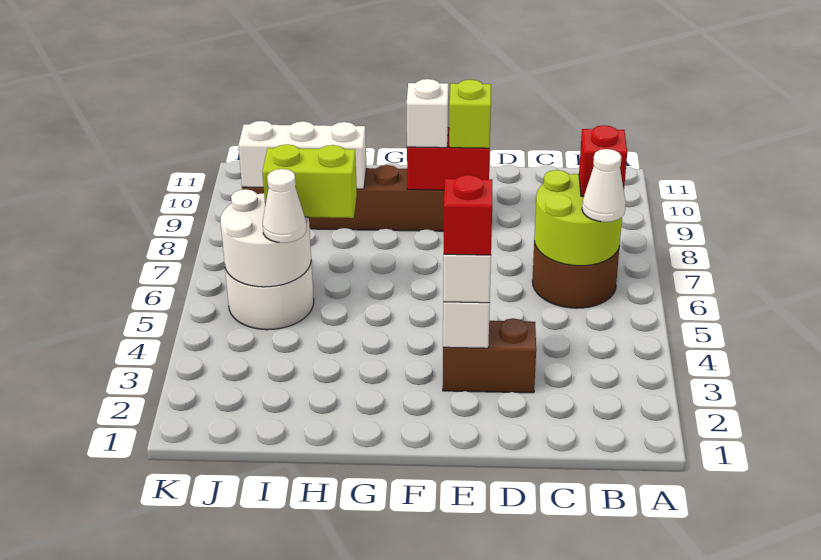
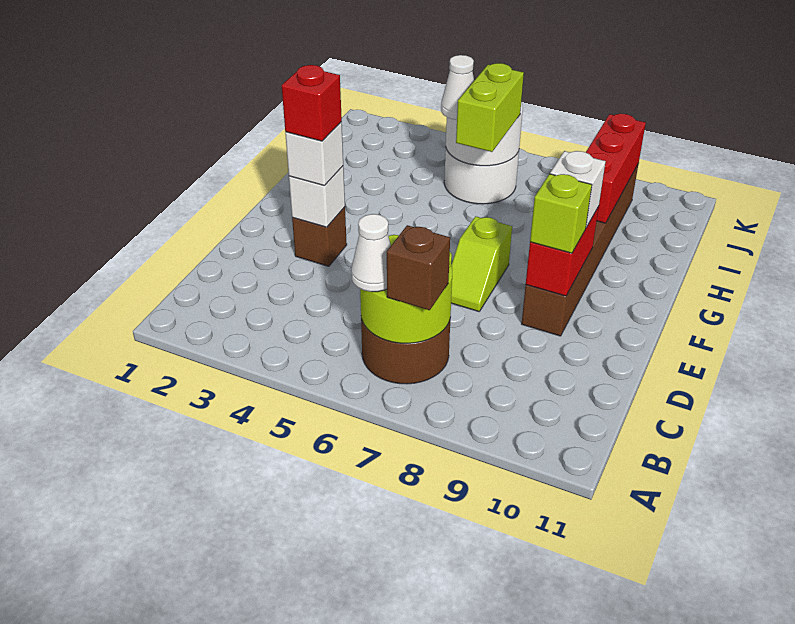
red brick B7 level 3 -> brown brick B7 level 3
brown brick D3:E3 level 1 -> brown brick E3 level 1
none -> lime slope E7:F7 level 1 top F
white brick H9:J9 level 2 -> red brick H9:J9 level 2

